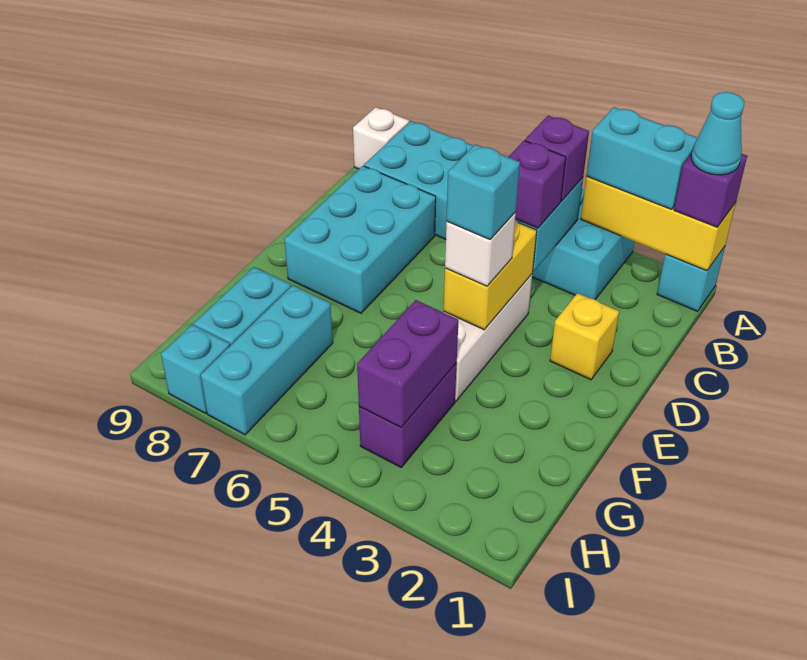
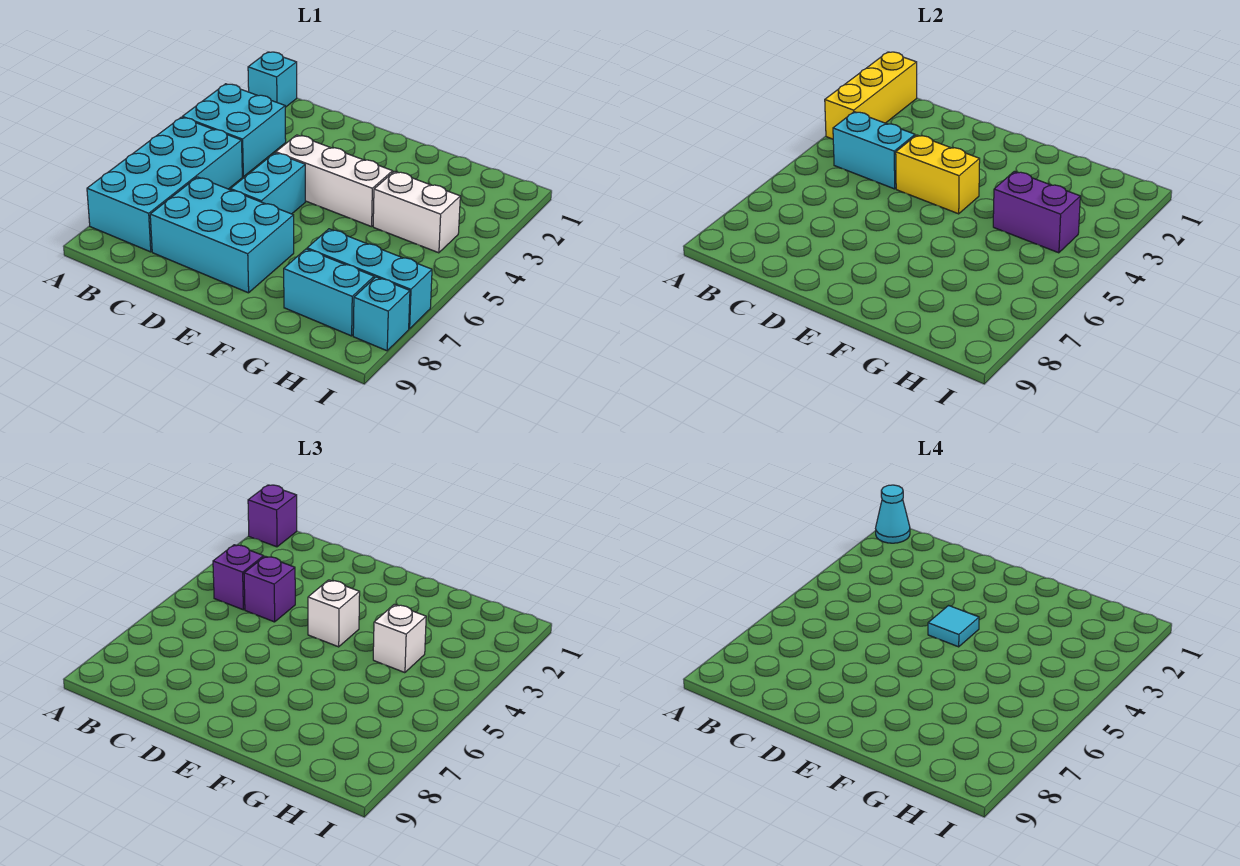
cyan brick A2:A3 level 3 -> cyan brick D5:D6 level 1
white brick A9 level 1 -> white brick G4 level 3
yellow brick D2 level 1 -> none
cyan brick E4 level 4 -> cyan tile E4 level 4
purple brick G4:H4 level 1 -> white brick G4:H4 level 1

